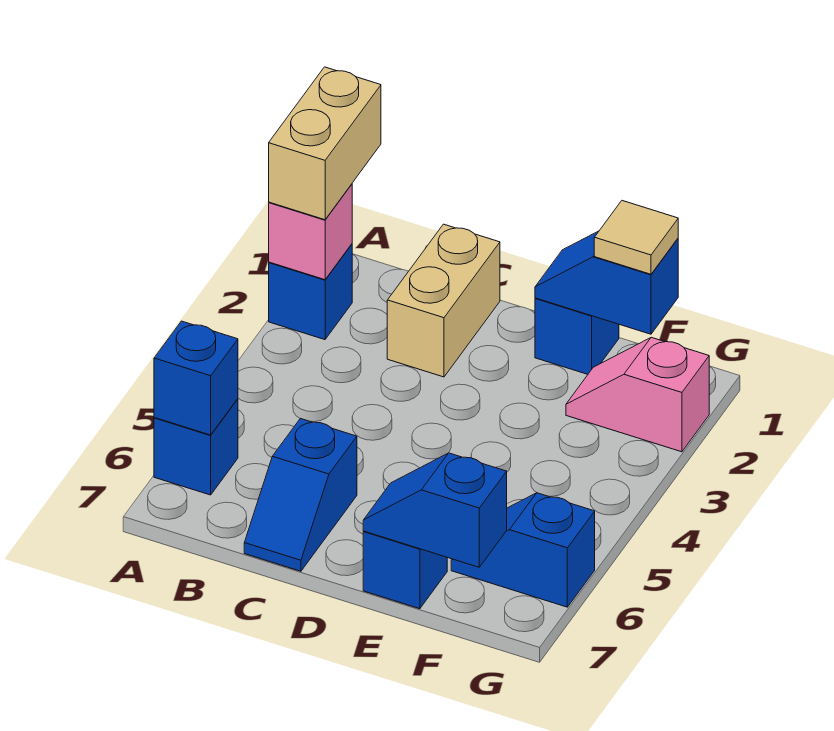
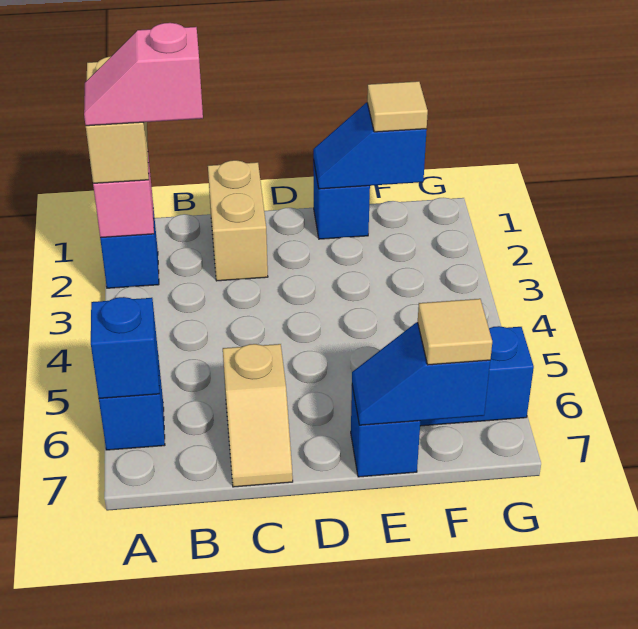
blue slope C6:C7 level 1 top 6 -> tan slope C6:C7 level 1 top 6
pink slope F2:G2 level 1 top G -> pink slope A2:B2 level 4 top B
none -> tan tile F7 level 3

